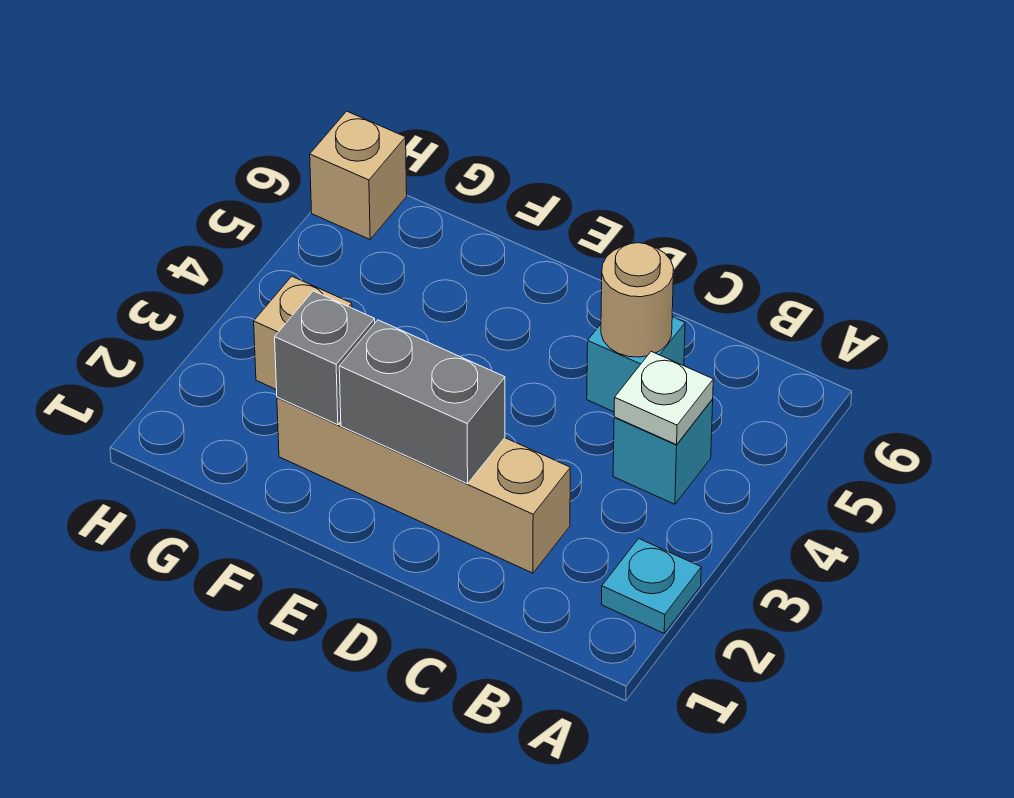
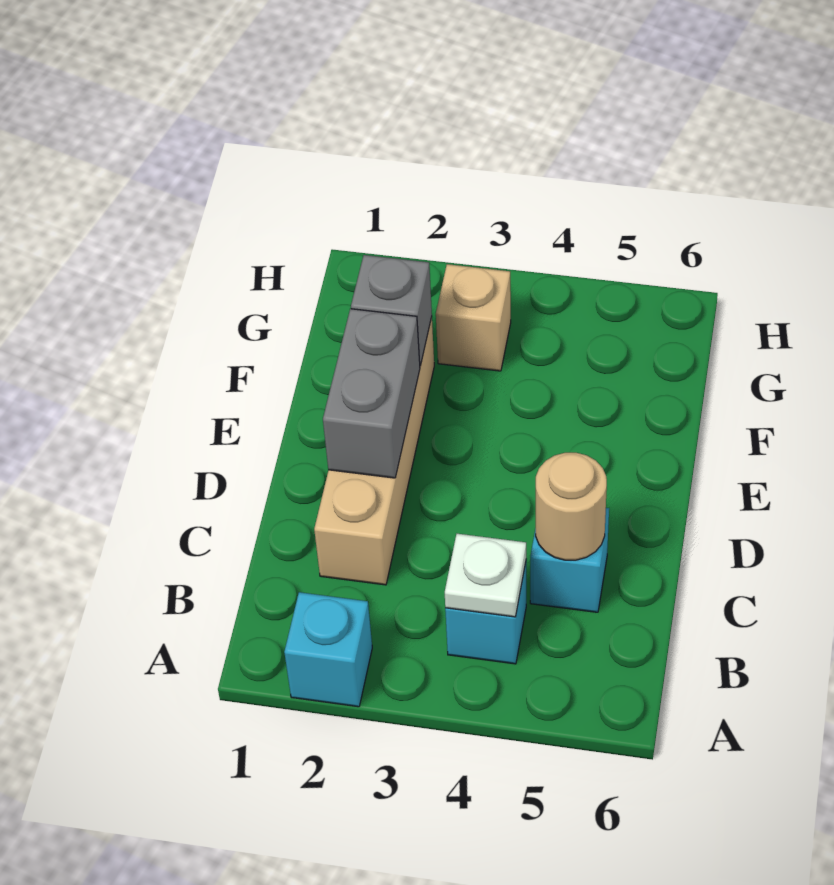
cyan plate A2 level 1 -> cyan brick A2 level 1
tan brick H6 level 1 -> none

